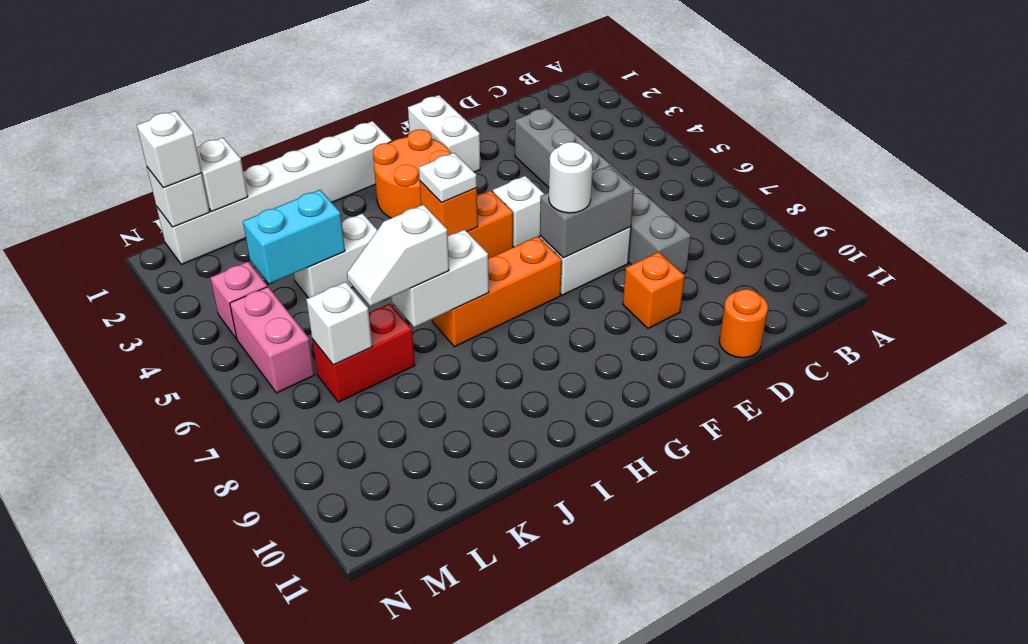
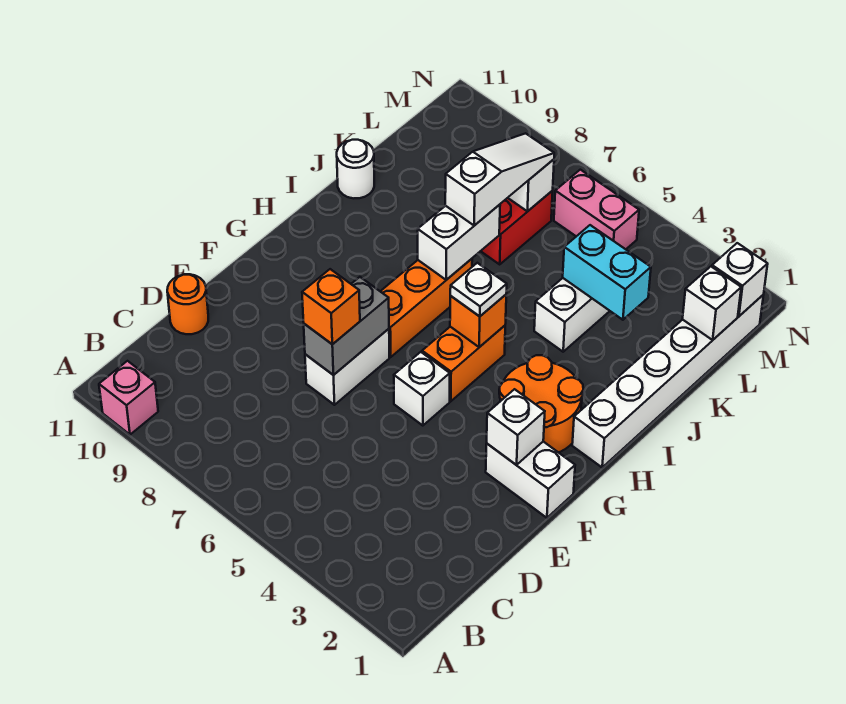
grey brick D3:D8 level 1 -> none
orange brick E9 level 1 -> orange brick E7 level 3
white round brick F7 level 3 -> white round brick J11 level 1
white slope J7:K7 level 3 top J -> white slope J7:L7 level 3 top J
cyan brick K4:L4 level 2 -> cyan brick K3:K4 level 2
white brick M1 level 3 -> white brick F2 level 2
pink brick M4 level 1 -> pink brick A10 level 1

